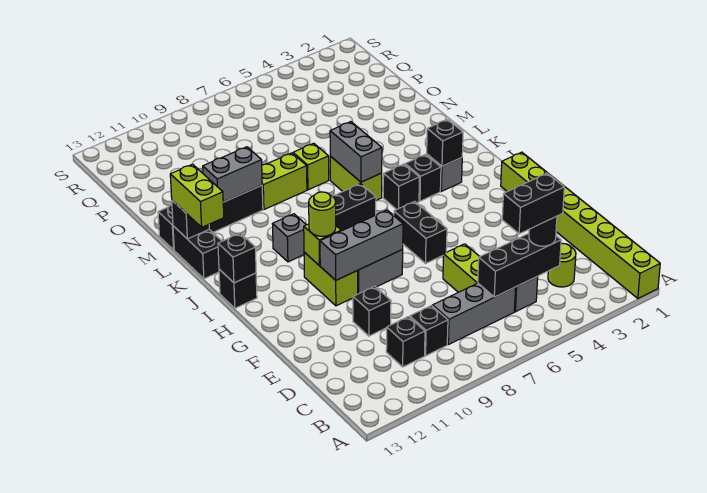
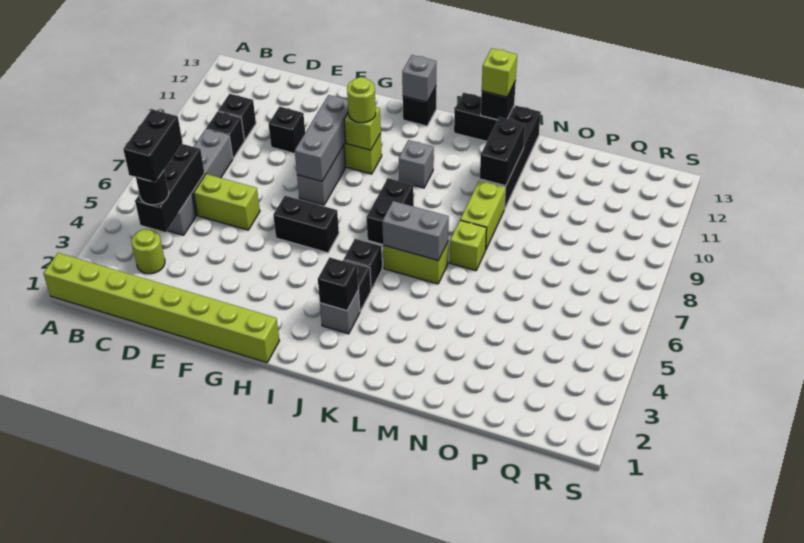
black brick I13 level 2 -> grey brick I13 level 2
lime brick K13:L13 level 3 -> lime brick L13 level 3
grey brick M10:M11 level 2 -> black brick M10:M11 level 2

